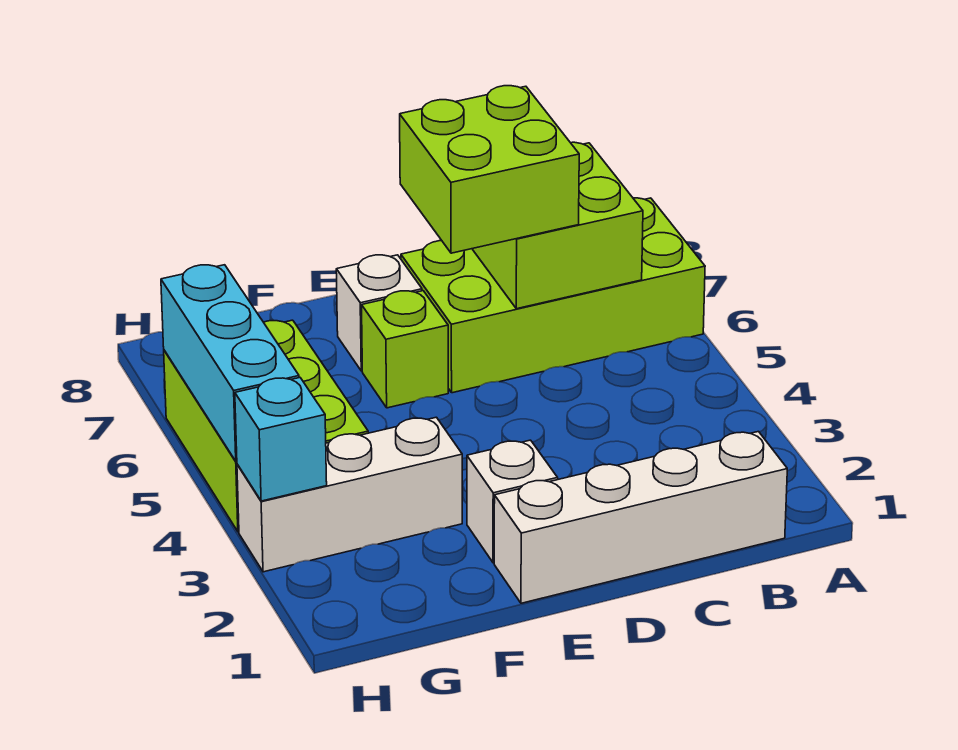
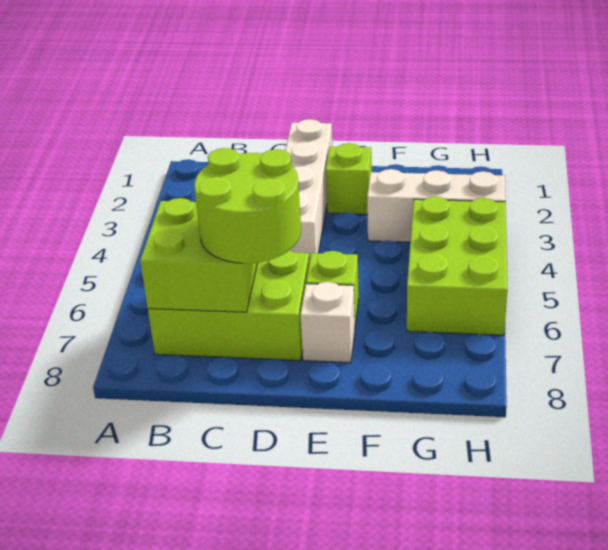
lime brick A6:D7 level 1 -> lime brick B6:D7 level 1
white brick B1:E1 level 1 -> white brick D1:D4 level 1
lime brick C6:D7 level 3 -> lime round brick C6:D7 level 3
white brick E2 level 1 -> lime brick E2 level 1
cyan brick H3 level 2 -> none
cyan brick H4:H6 level 2 -> none

